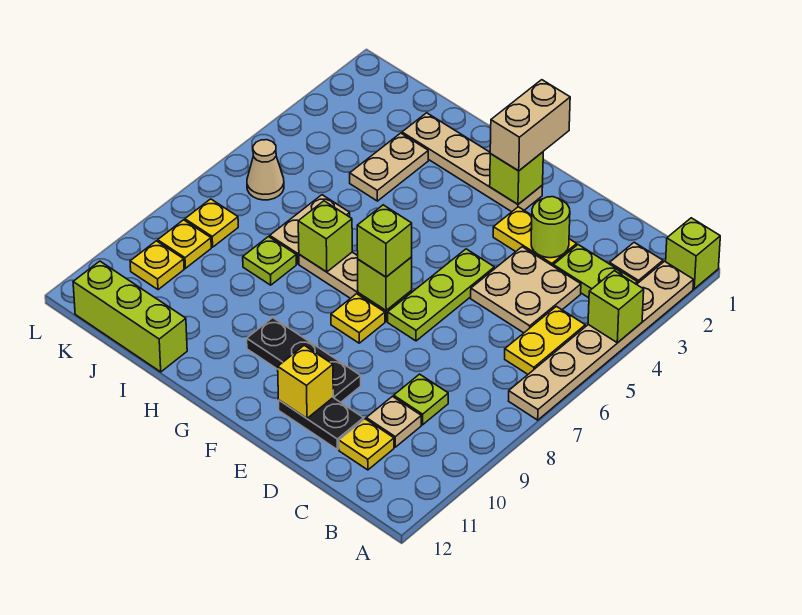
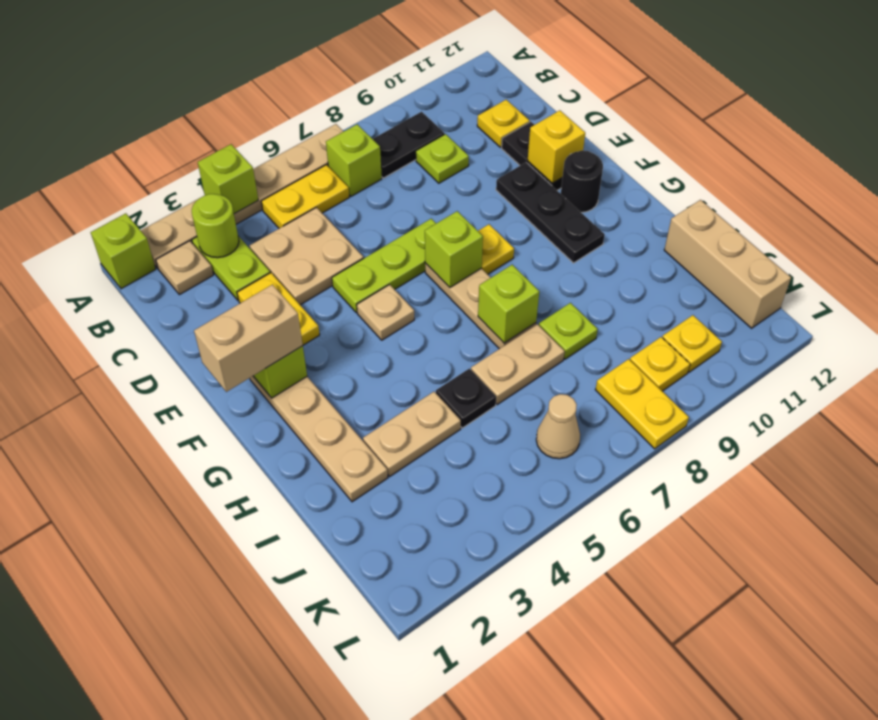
none -> black plate B8:B9 level 1
tan plate C10 level 1 -> tan plate F5 level 1
lime round brick D3 level 2 -> lime round brick B3 level 2
lime brick F7 level 3 -> lime brick B7 level 1
none -> black round brick F11 level 1
none -> black plate I5 level 1
lime brick I12:K12 level 1 -> tan brick I12:K12 level 1
yellow plate K8 level 1 -> yellow plate K8:L8 level 1

